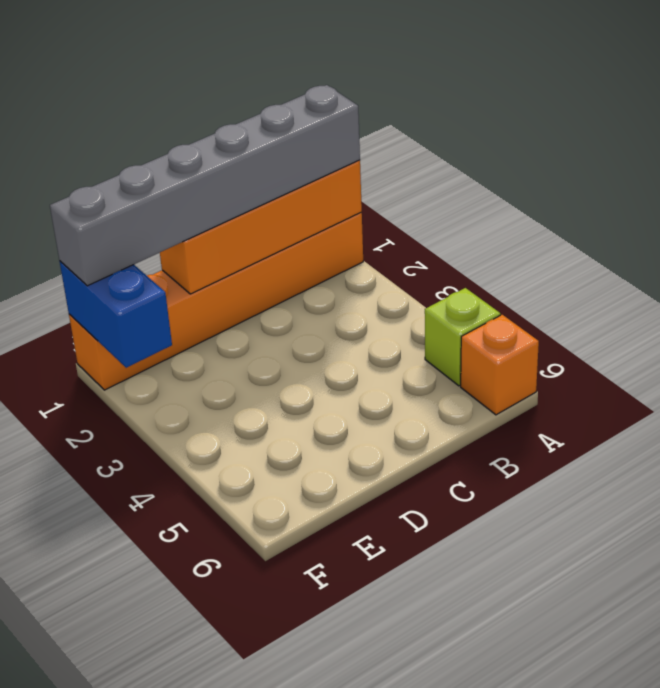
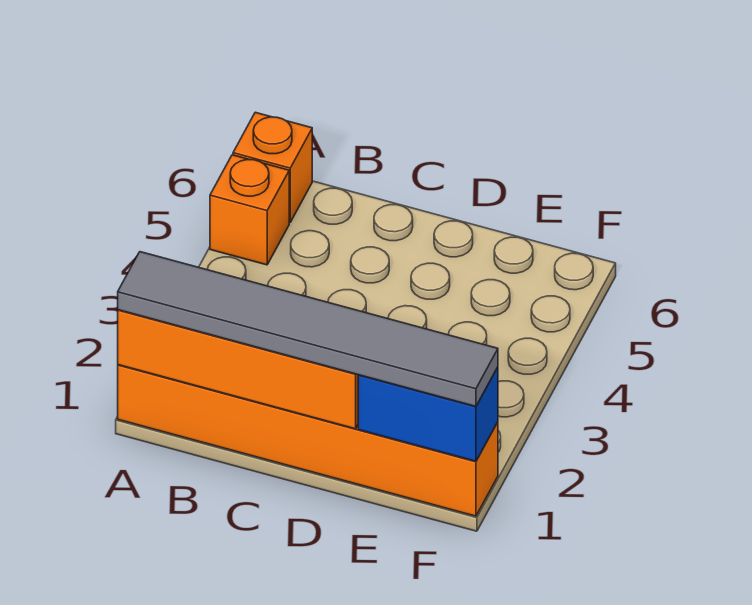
grey brick A1:F1 level 3 -> grey tile A1:F1 level 3
lime brick A5 level 1 -> orange brick A5 level 1
blue brick F1:F2 level 2 -> blue brick E1:F1 level 2

